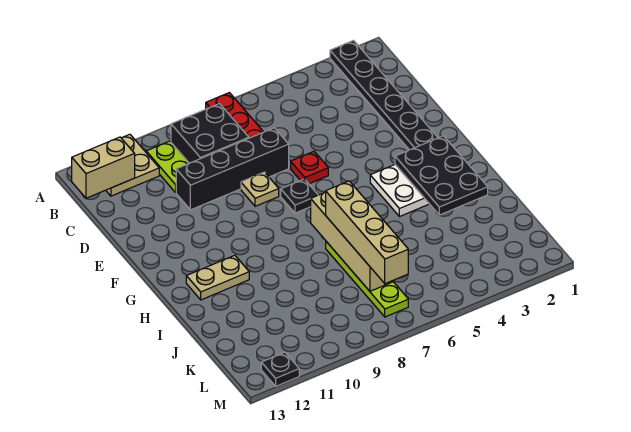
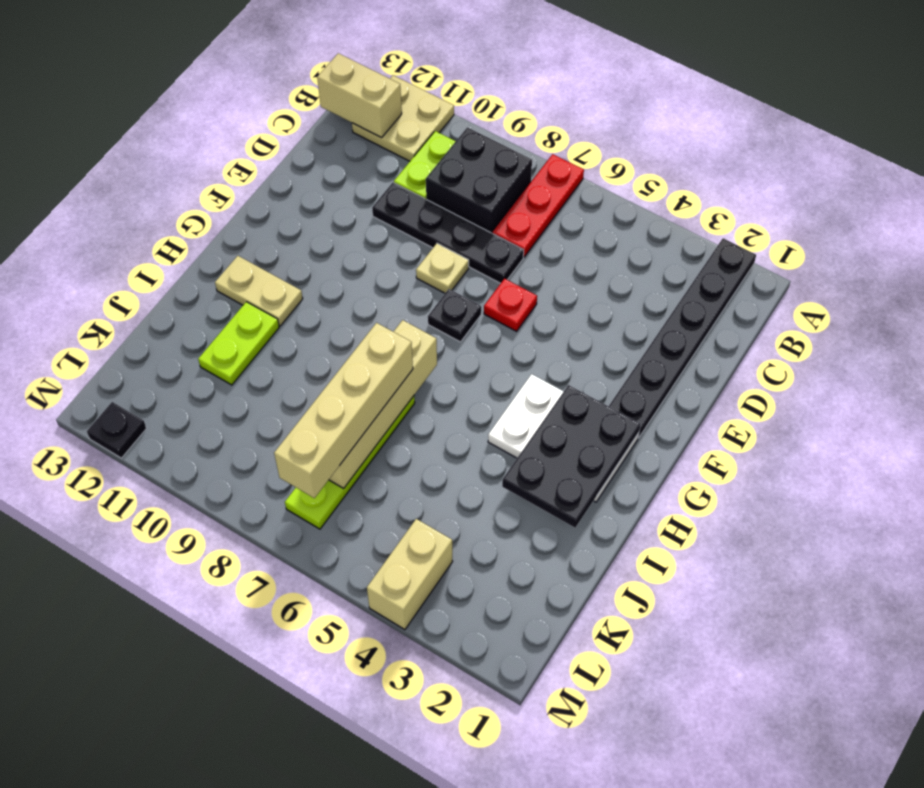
black brick D7:D10 level 1 -> black plate D7:D10 level 1
none -> lime plate I11:J11 level 1
none -> tan brick L4:M4 level 1

